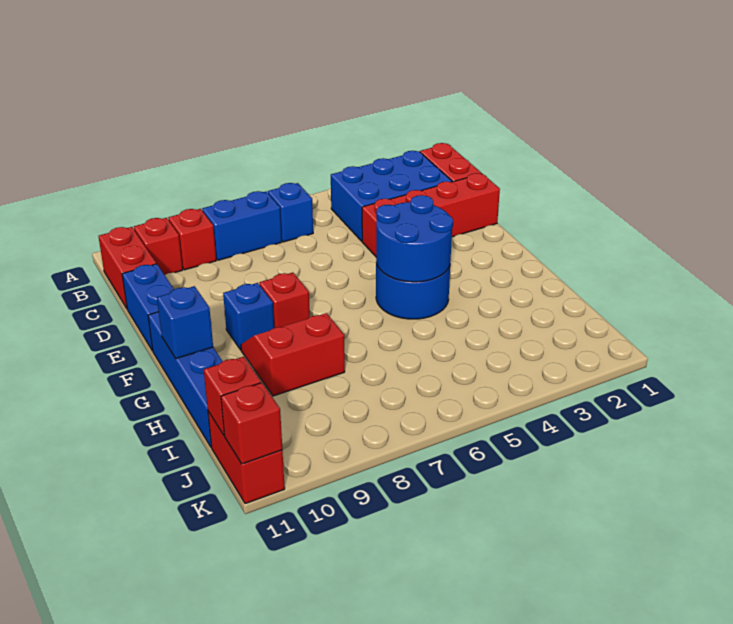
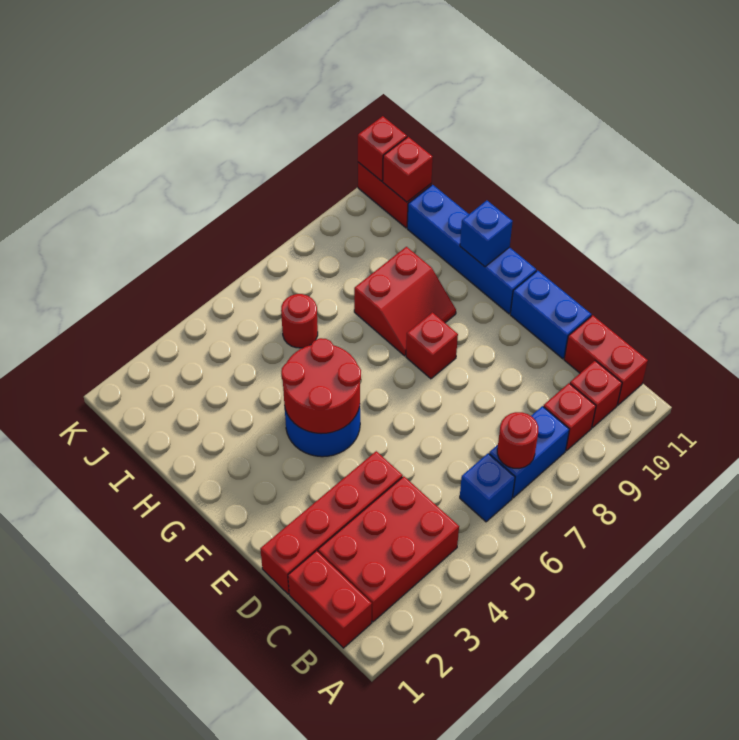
blue brick B2:C4 level 1 -> red brick B2:C4 level 1
none -> red round brick B7 level 2
blue round brick F4:G5 level 2 -> red round brick F4:G5 level 2
blue brick F9 level 1 -> none
none -> red round brick I6 level 1

